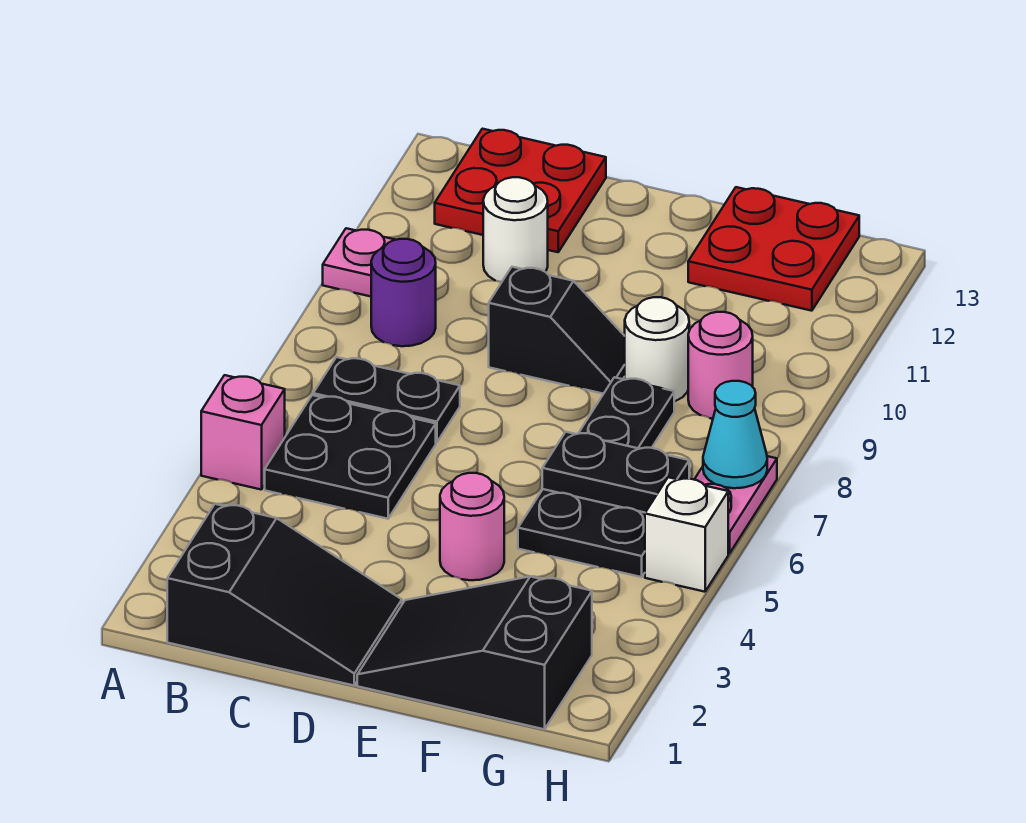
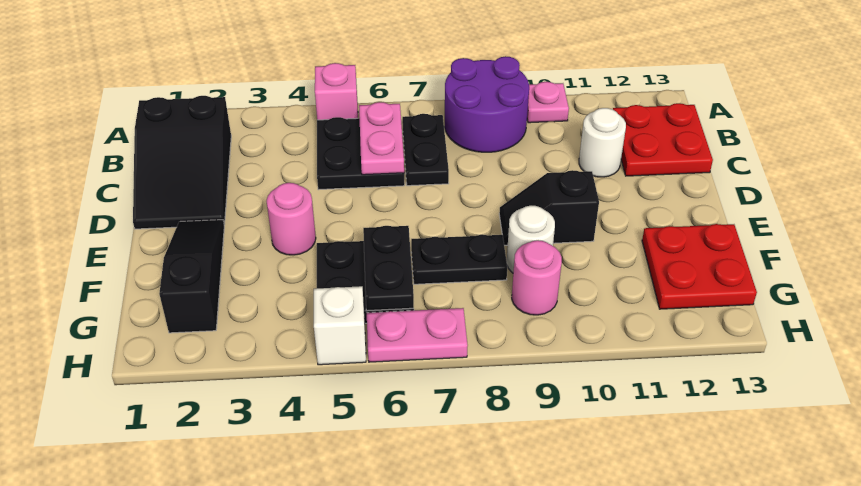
none -> pink plate B6:C6 level 2
purple round brick B9 level 1 -> purple round brick A8:B9 level 1
black slope D9:E9 level 1 top D -> black slope E9:E10 level 1 top 10
black slope E1:G2 level 1 top G -> black slope E2:G2 level 1 top G
cyan cone H7 level 2 -> none

